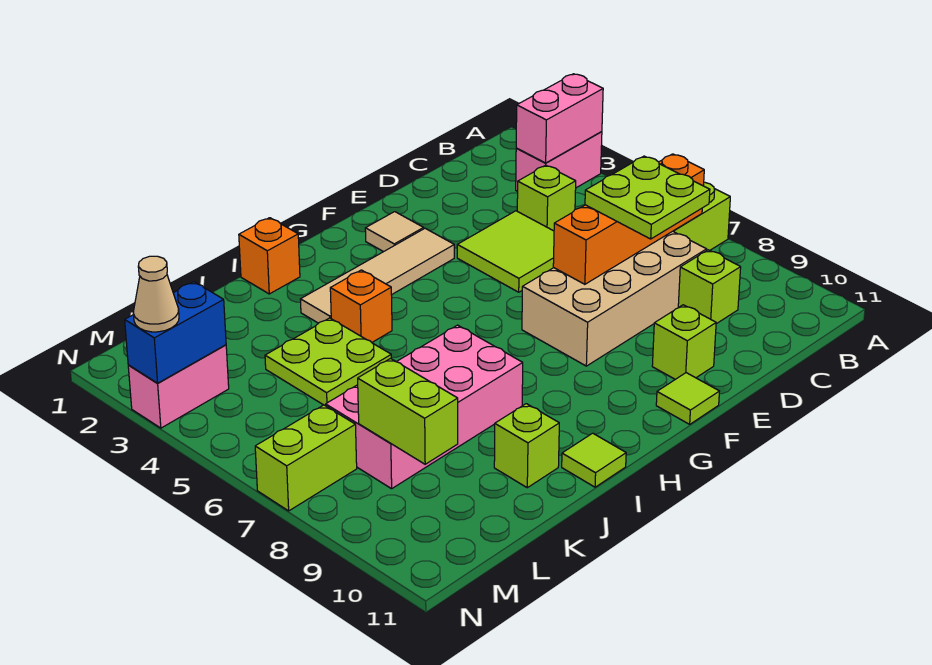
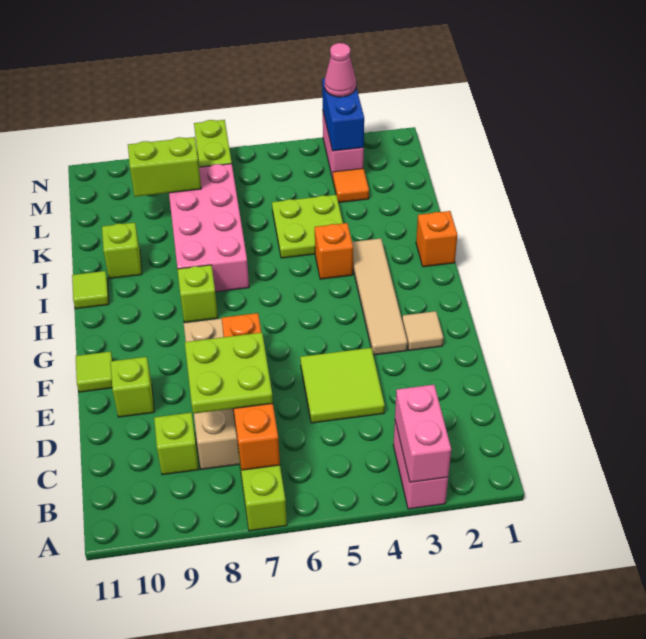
lime brick C4 level 1 -> lime brick H8 level 1
none -> orange tile L3 level 1
tan cone N3 level 3 -> pink cone N3 level 3

